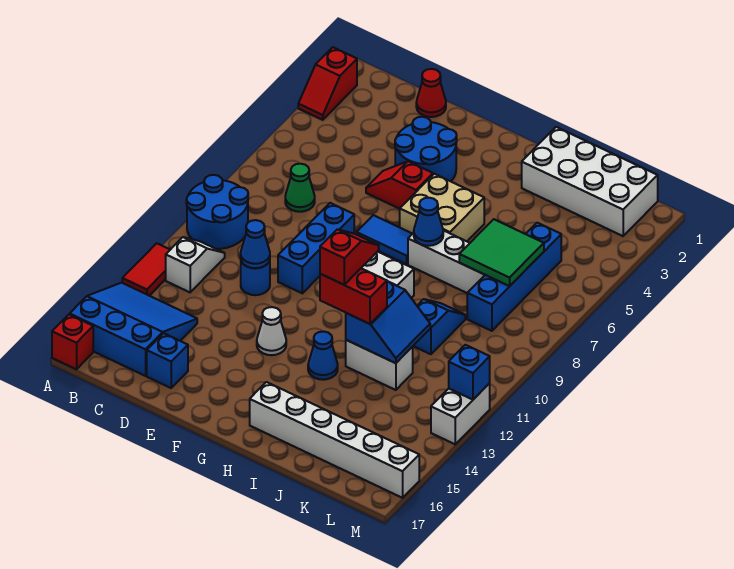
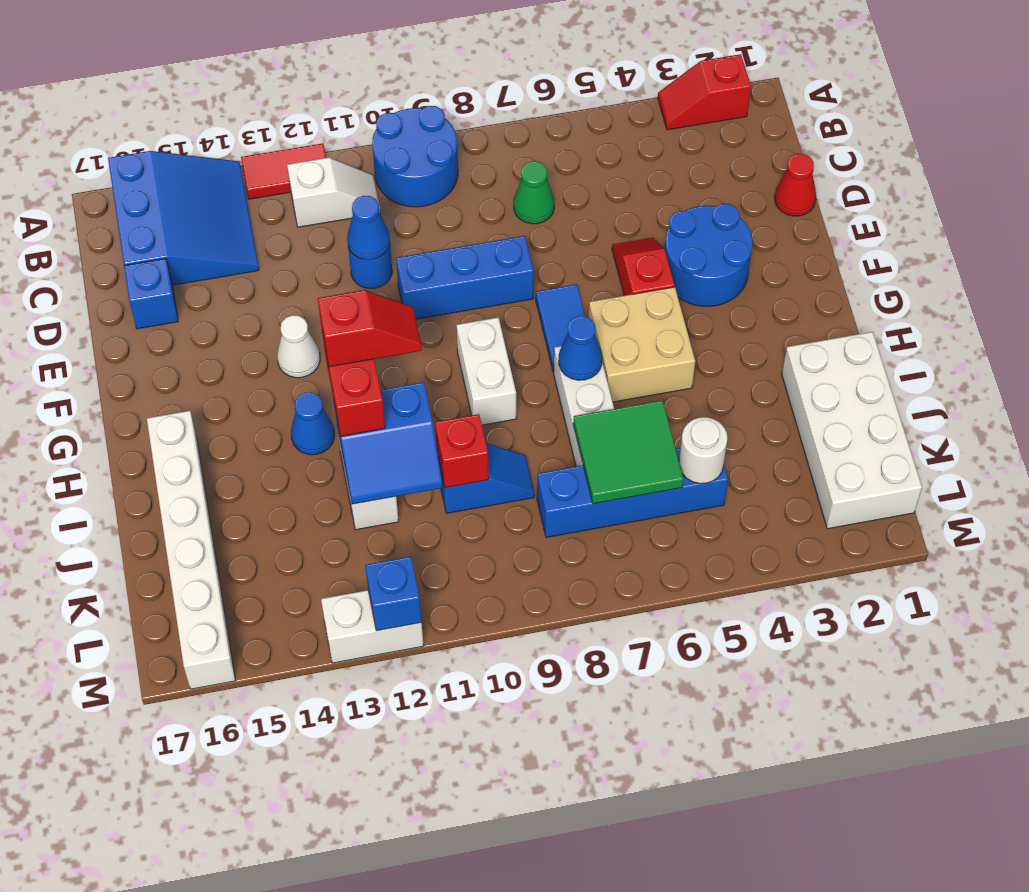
red brick A17 level 1 -> red brick J10 level 2
none -> white round brick K5 level 2

